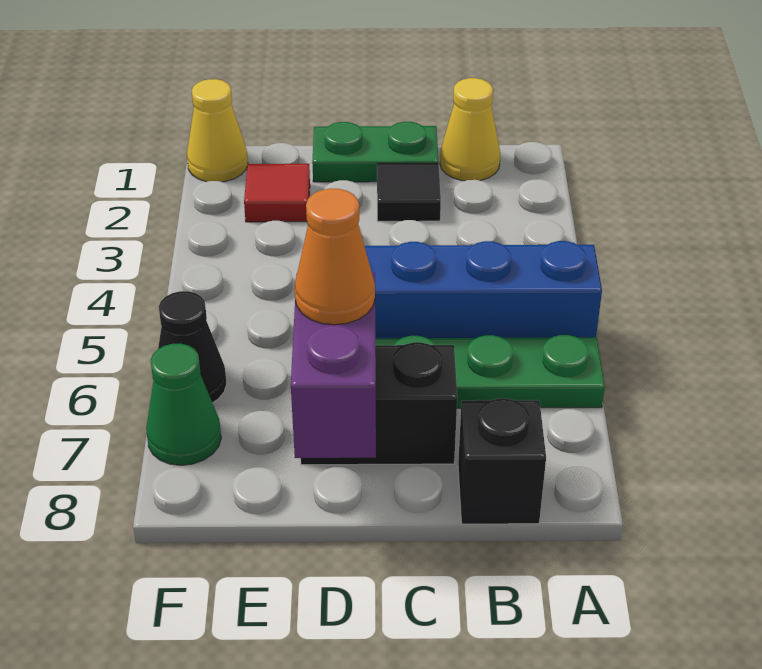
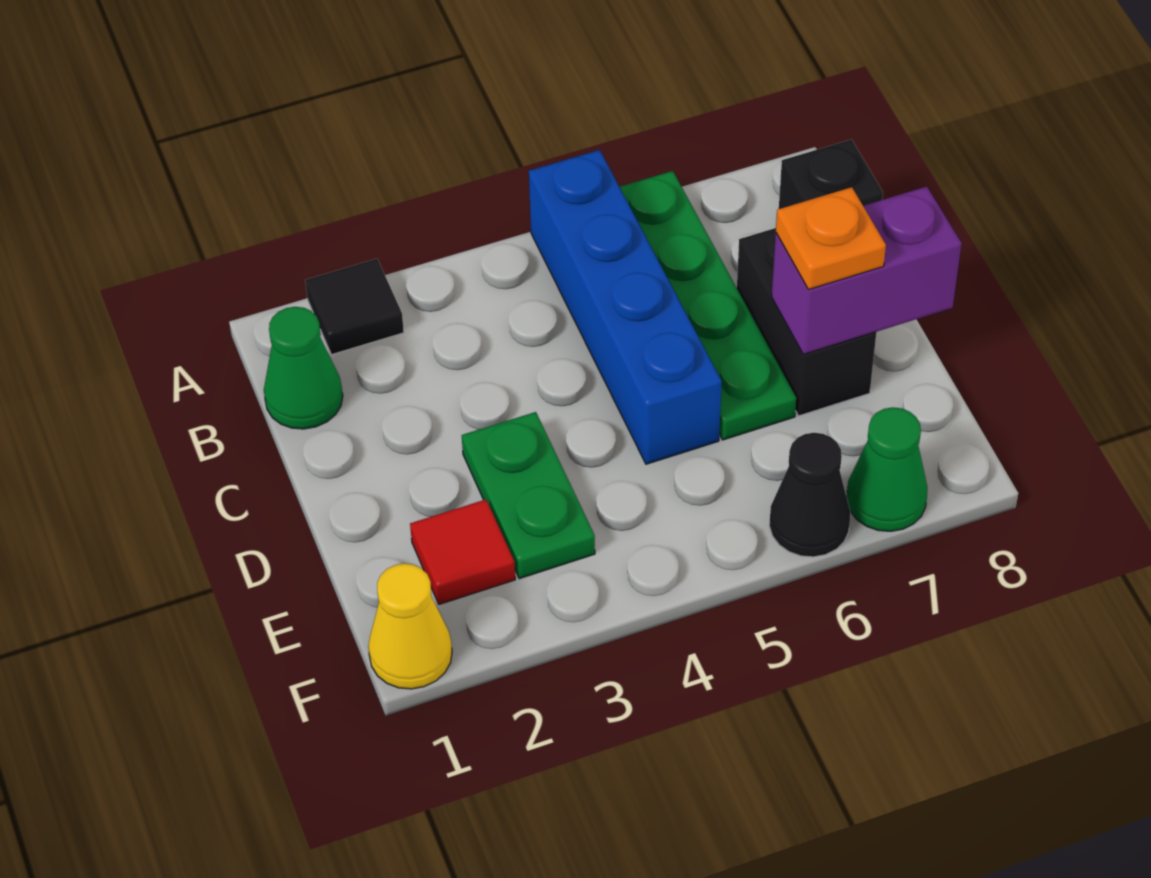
yellow cone B1 level 1 -> green cone B1 level 1
green plate C1:D1 level 1 -> green plate D3:E3 level 1
black tile C2 level 1 -> black tile A2 level 1
orange cone D7 level 3 -> orange plate D7 level 3

